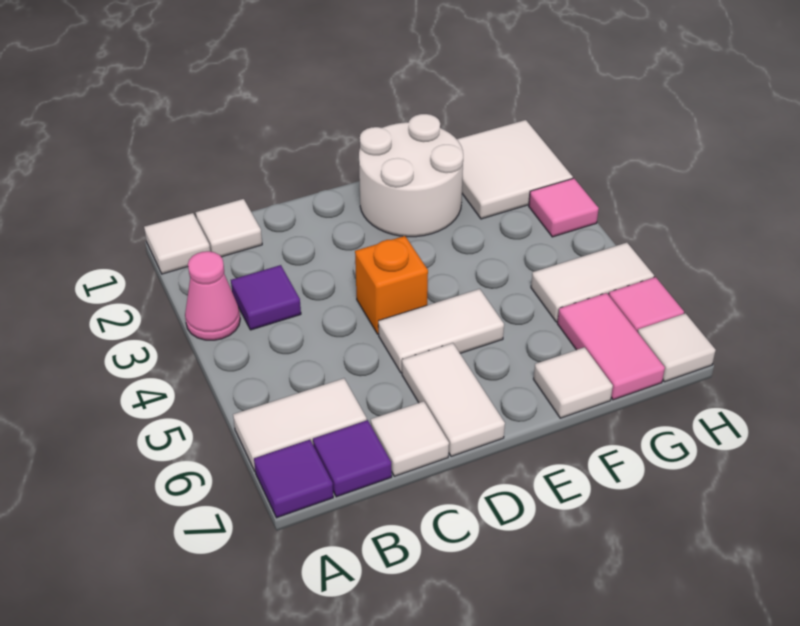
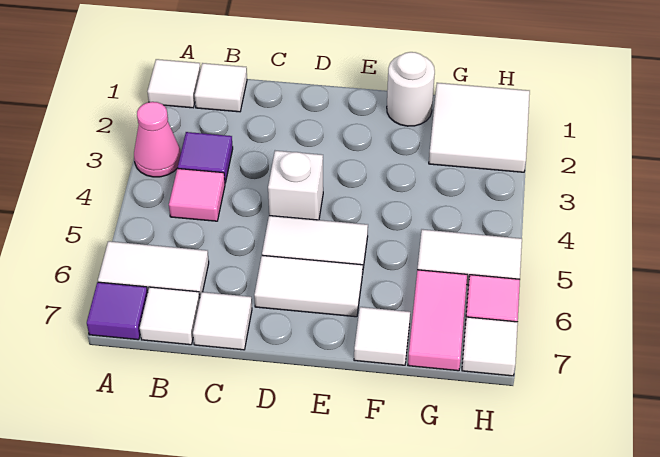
purple tile B7 level 1 -> white tile B7 level 1
orange brick D4 level 1 -> white brick D4 level 1
white tile D6:D7 level 1 -> white tile D6:E6 level 1
white round brick E1:F2 level 1 -> white round brick F1 level 1
pink tile H3 level 1 -> pink tile B4 level 1

